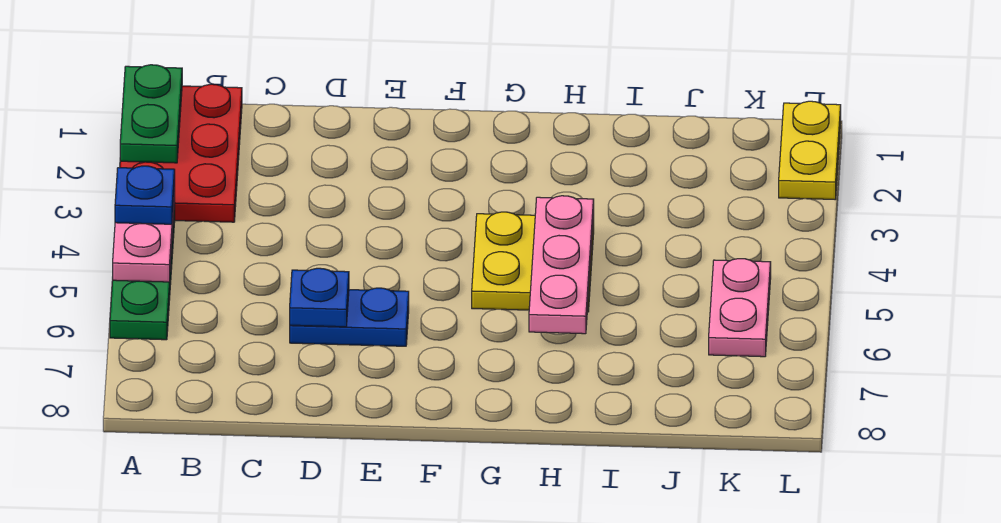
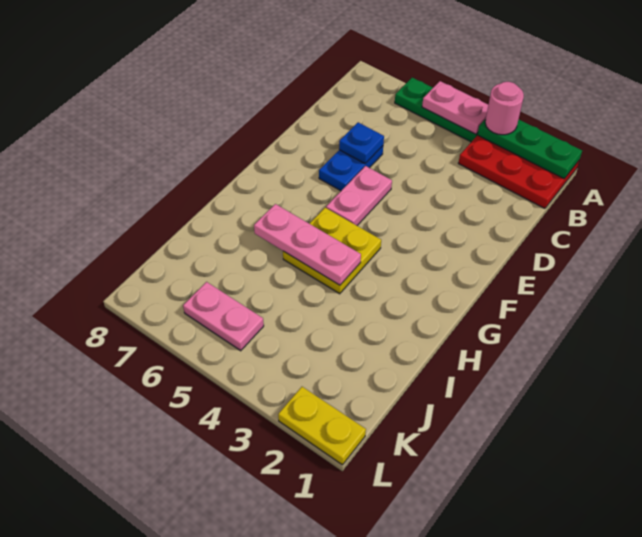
green plate A1:A2 level 2 -> green plate A1:A3 level 2
none -> pink round brick A3 level 3
blue plate A4 level 3 -> none
none -> pink plate E5:F5 level 1

